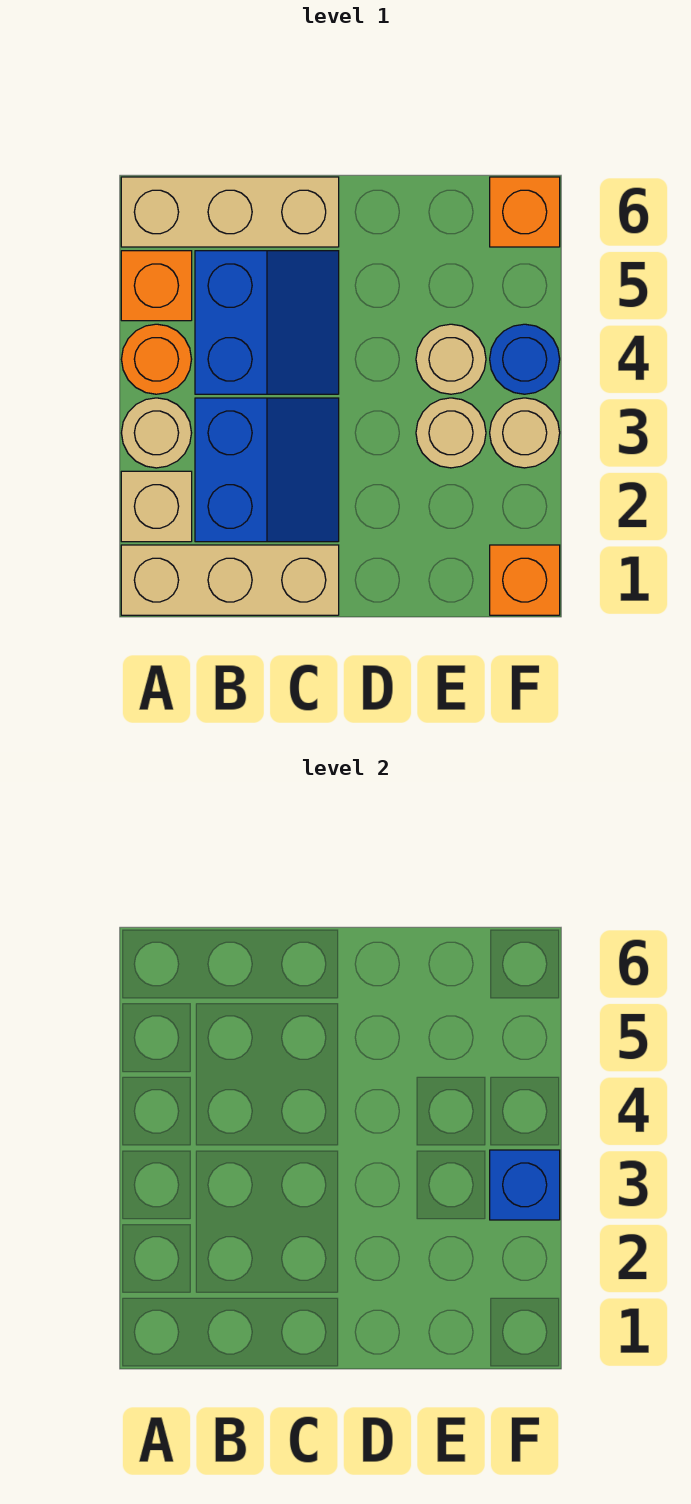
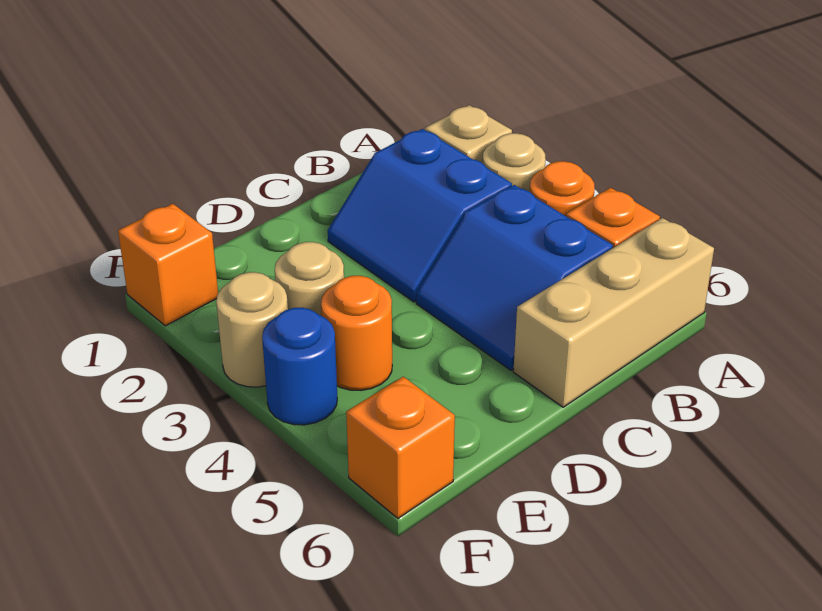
tan brick A1:C1 level 1 -> none
tan round brick E4 level 1 -> orange round brick E4 level 1
blue brick F3 level 2 -> none

